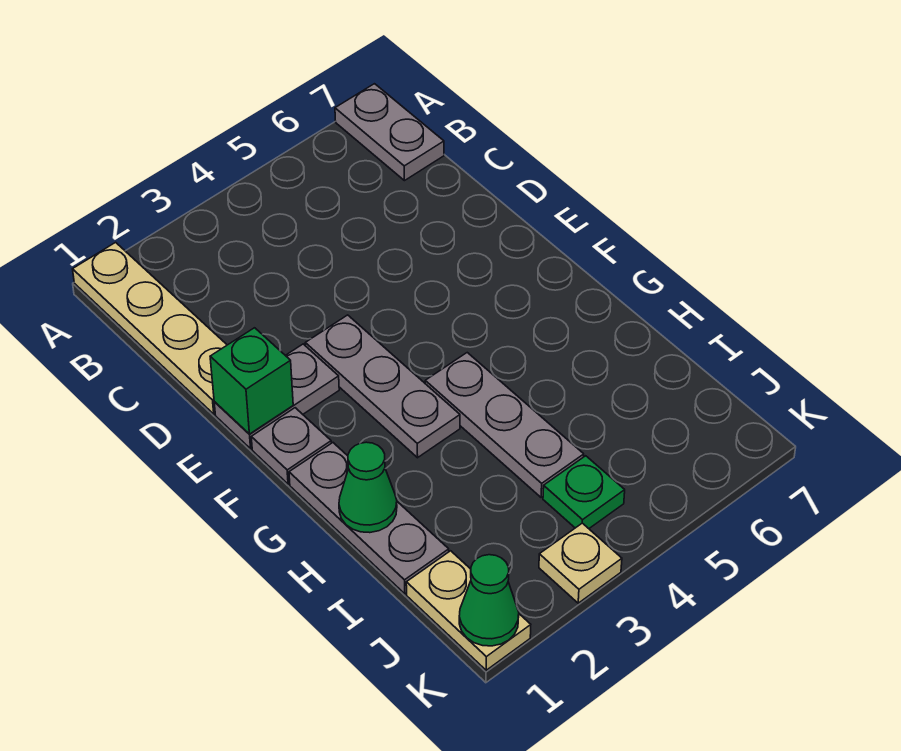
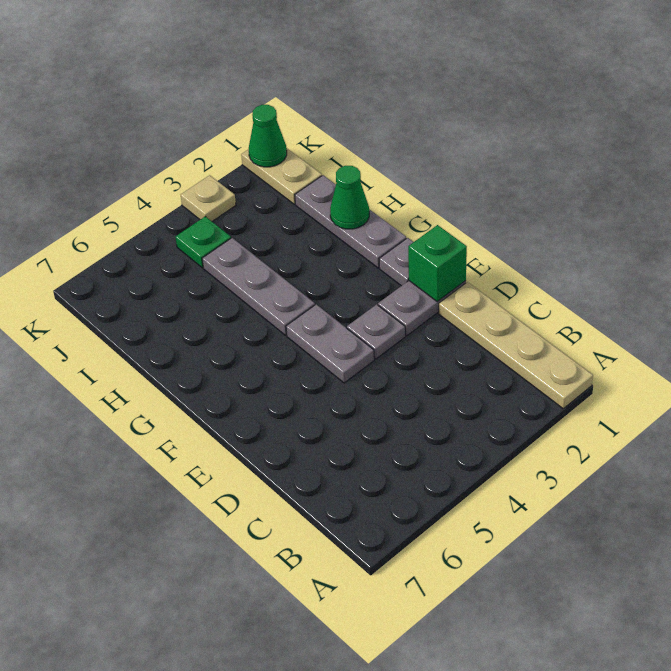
grey plate A7:B7 level 1 -> grey plate E4:F4 level 1
grey plate E3:G3 level 1 -> grey plate E3 level 1

